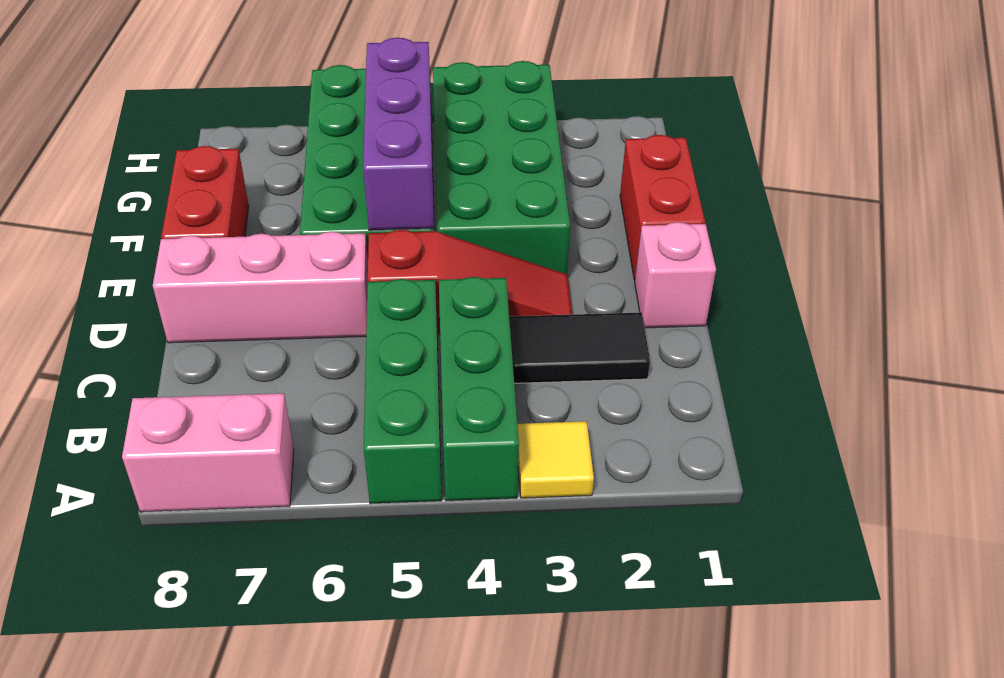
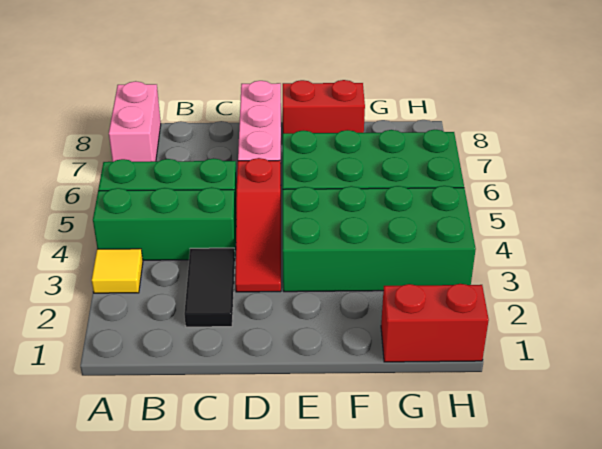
pink brick D1 level 1 -> none
red brick E1:F1 level 1 -> red brick G1:H1 level 1
purple brick E5:G5 level 2 -> none

